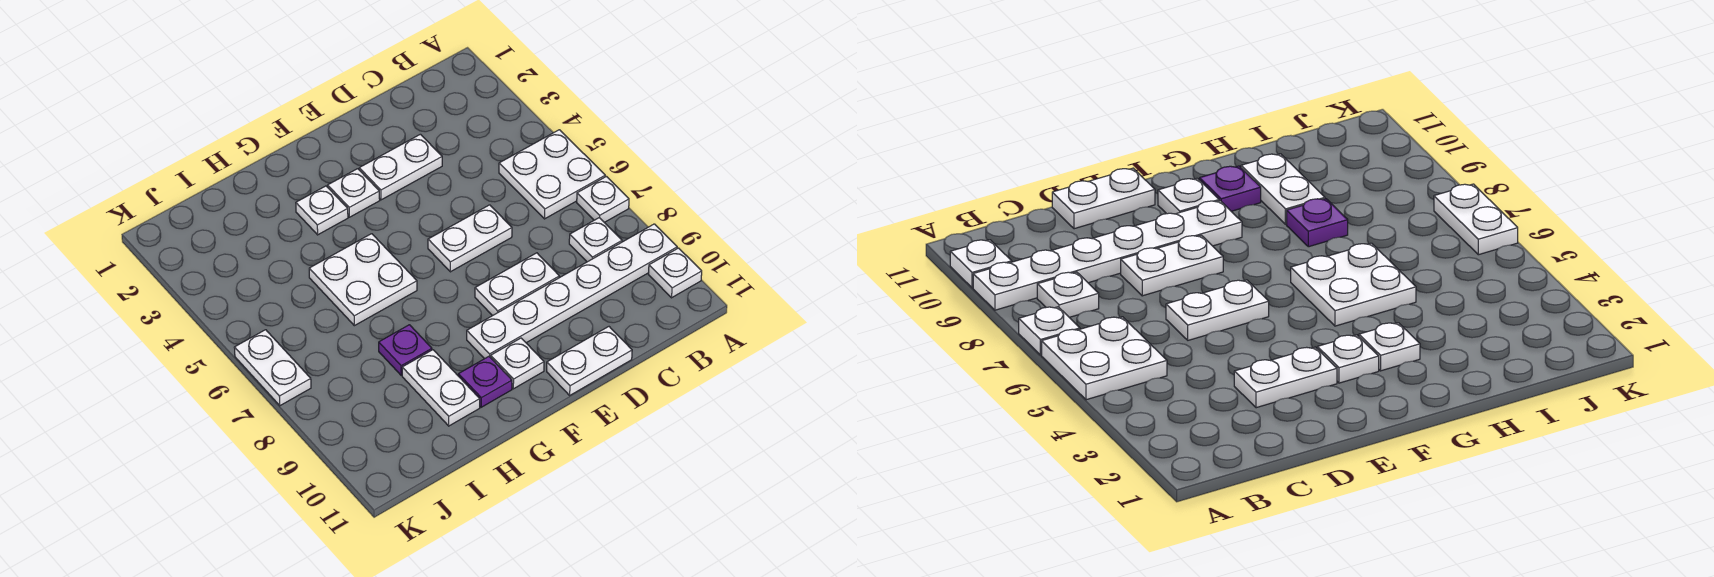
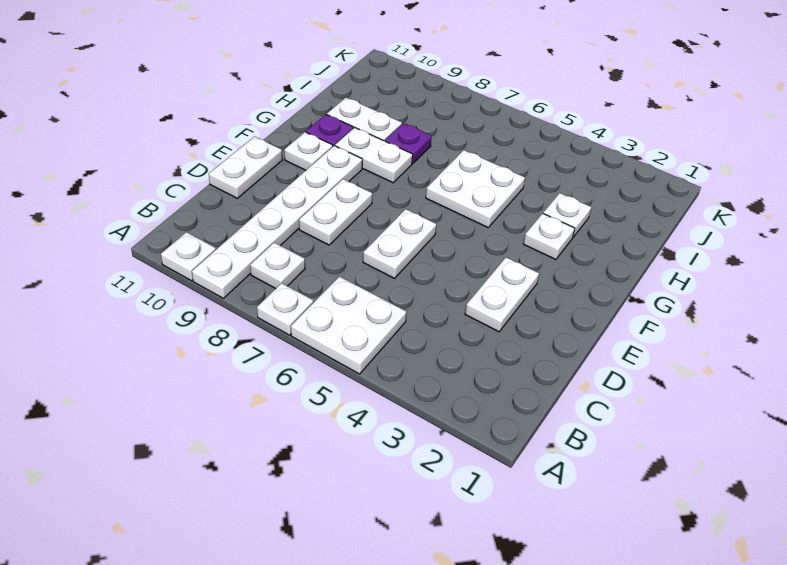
white plate F3 level 1 -> white plate H3 level 1
white plate K6:K7 level 1 -> white plate G8:G9 level 1

